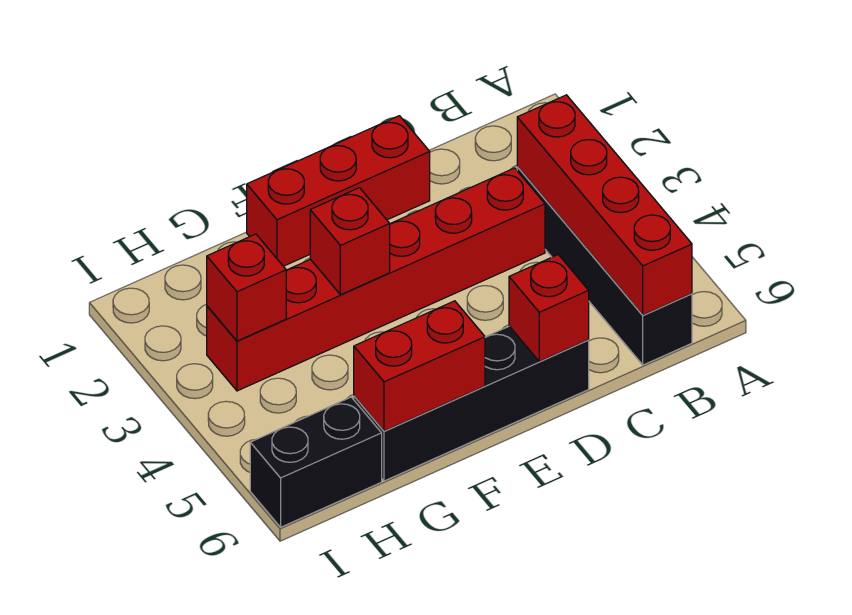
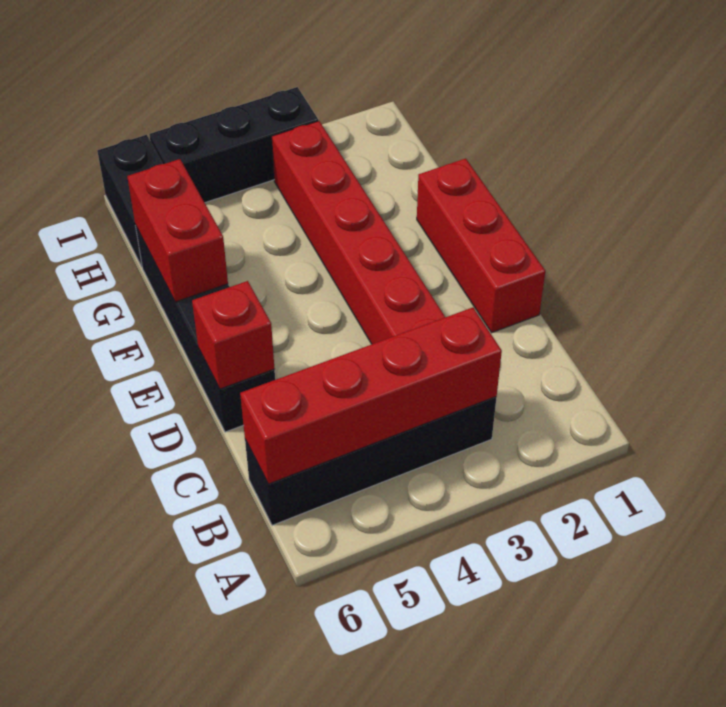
red brick F3 level 2 -> none
red brick H3 level 2 -> none
none -> black brick I3:I5 level 1

